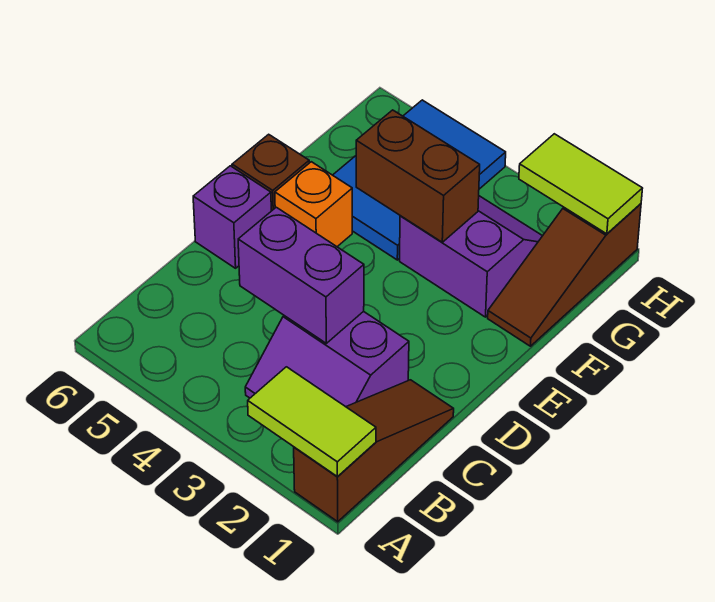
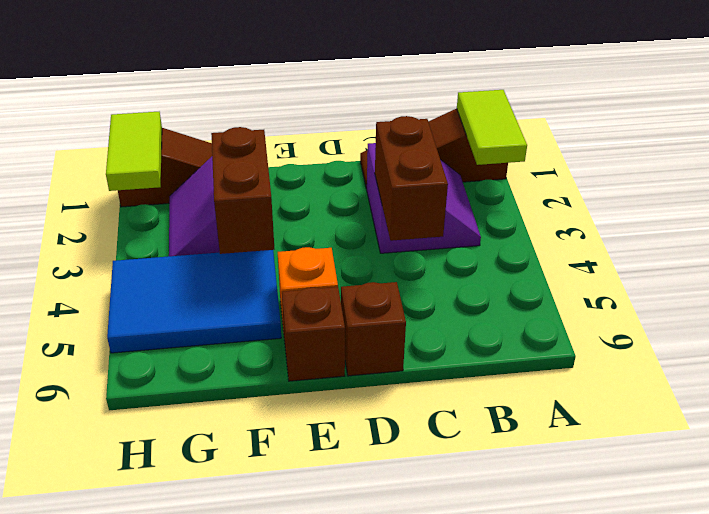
purple brick C3:C4 level 2 -> brown brick C3:C4 level 2
purple brick D6 level 1 -> brown brick D6 level 1

